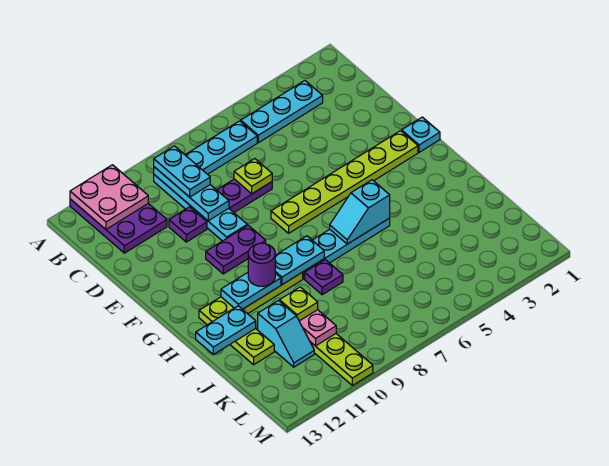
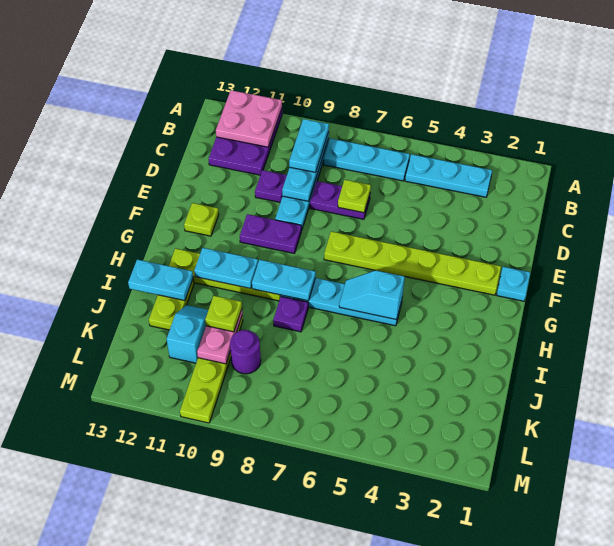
none -> lime plate F12 level 1
purple round brick H10 level 3 -> purple round brick K9 level 1
cyan slope J11:K11 level 1 top J -> cyan slope J11:K11 level 1 top K

